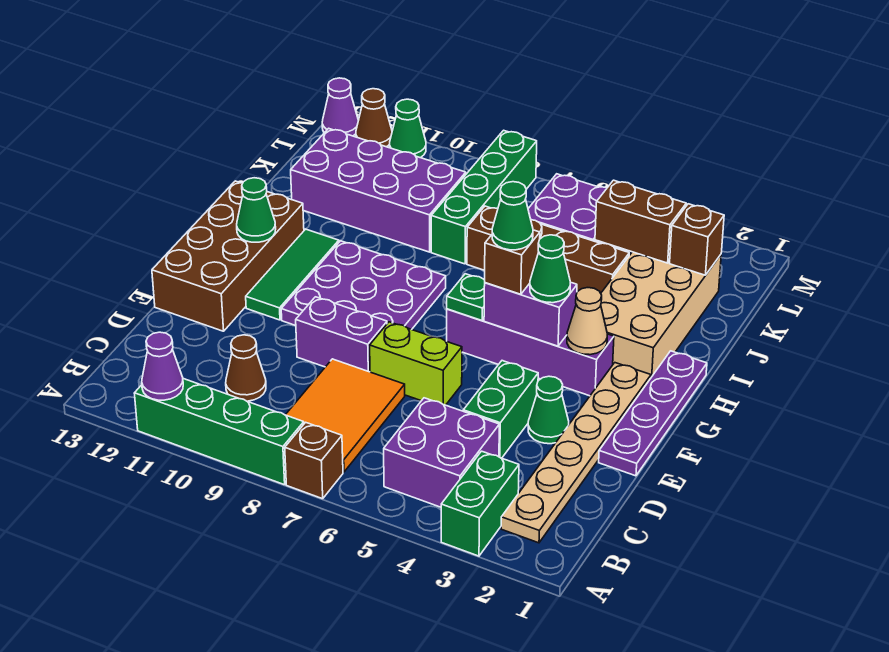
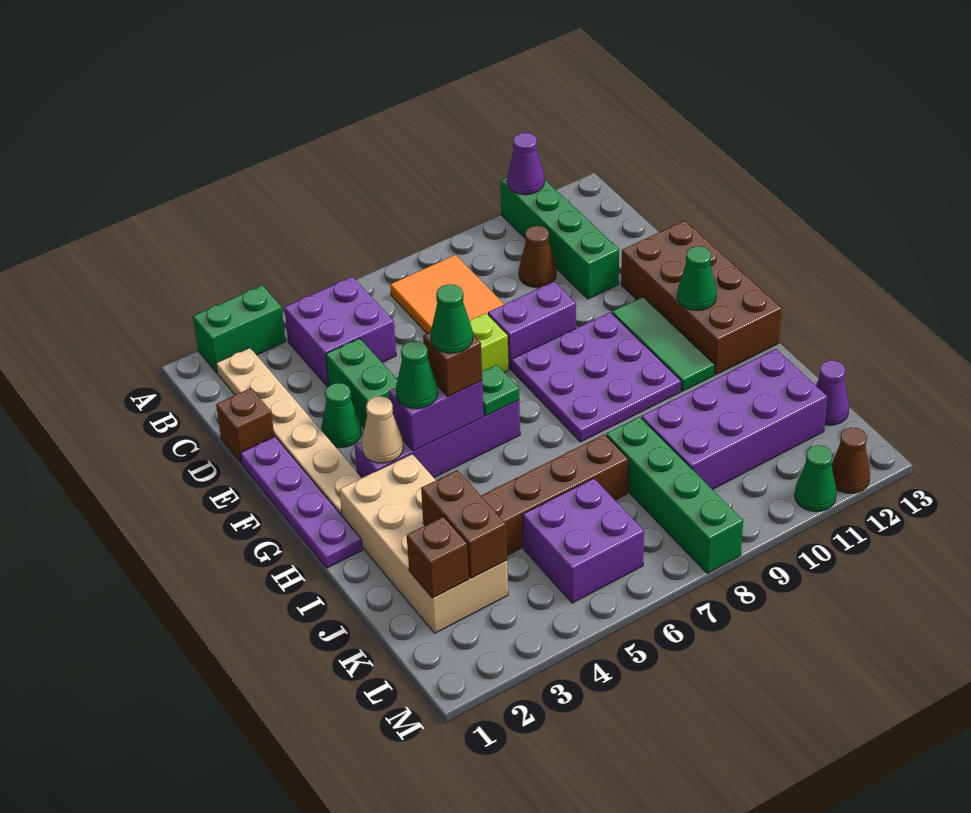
green brick A3:B3 level 1 -> green brick A2:A3 level 1
brown brick A7 level 1 -> brown brick D1 level 1
green brick A8:A11 level 1 -> green brick A11:D11 level 1
brown brick K3:K4 level 2 -> brown brick J3:K3 level 2
purple cone M13 level 1 -> purple cone K13 level 1

